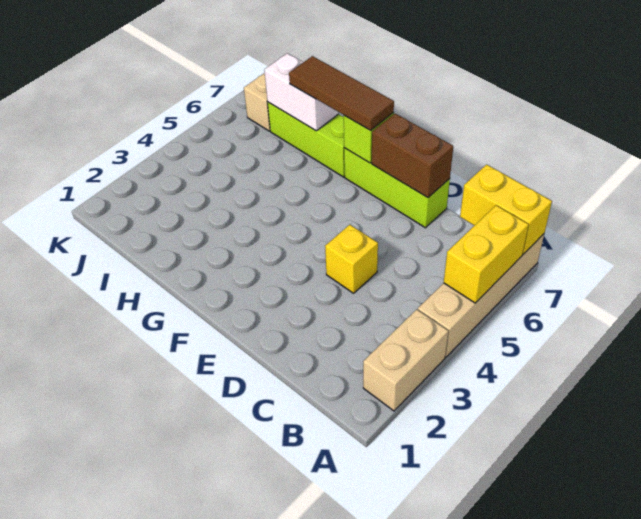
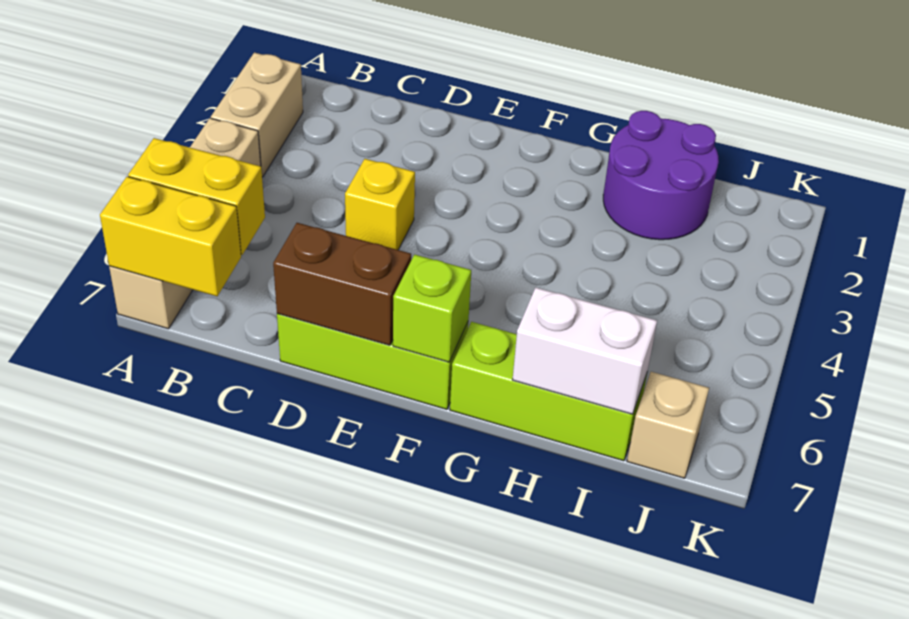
yellow brick A5:A6 level 2 -> yellow brick A6:B6 level 2
brown tile F7:H7 level 3 -> none
none -> purple round brick H1:I2 level 1

